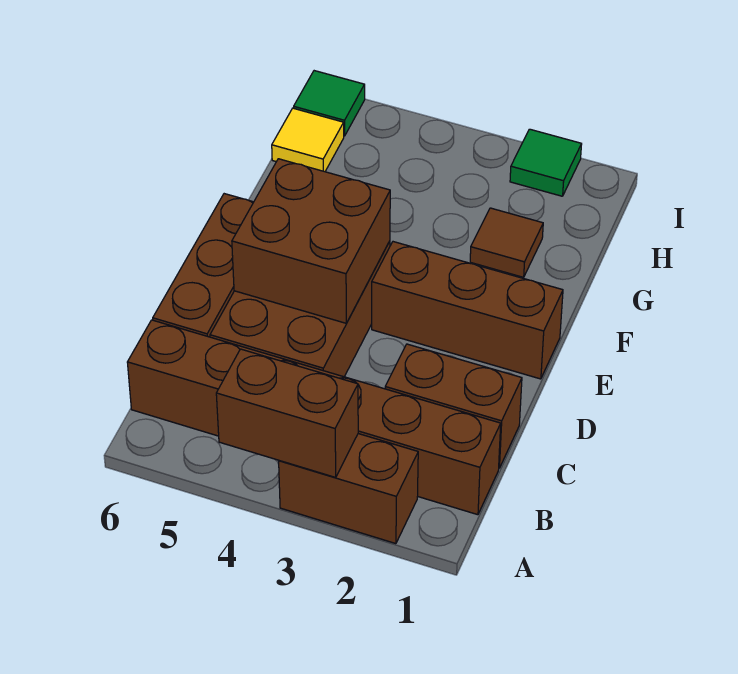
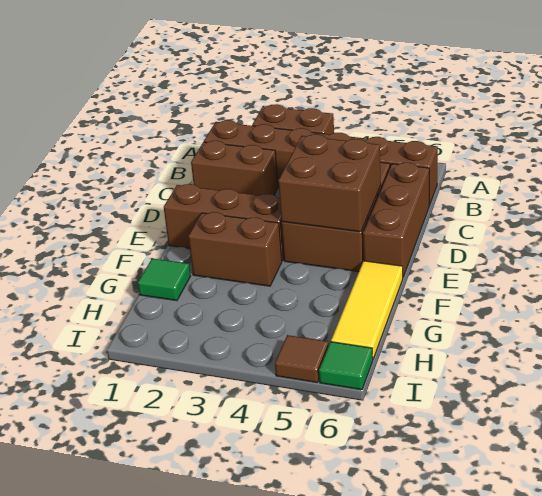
brown brick A3:A4 level 2 -> brown brick F2:F3 level 1
brown tile G2 level 1 -> brown tile I5 level 1
yellow tile H6 level 1 -> yellow tile F6:H6 level 1
green tile I2 level 1 -> green tile G1 level 1

